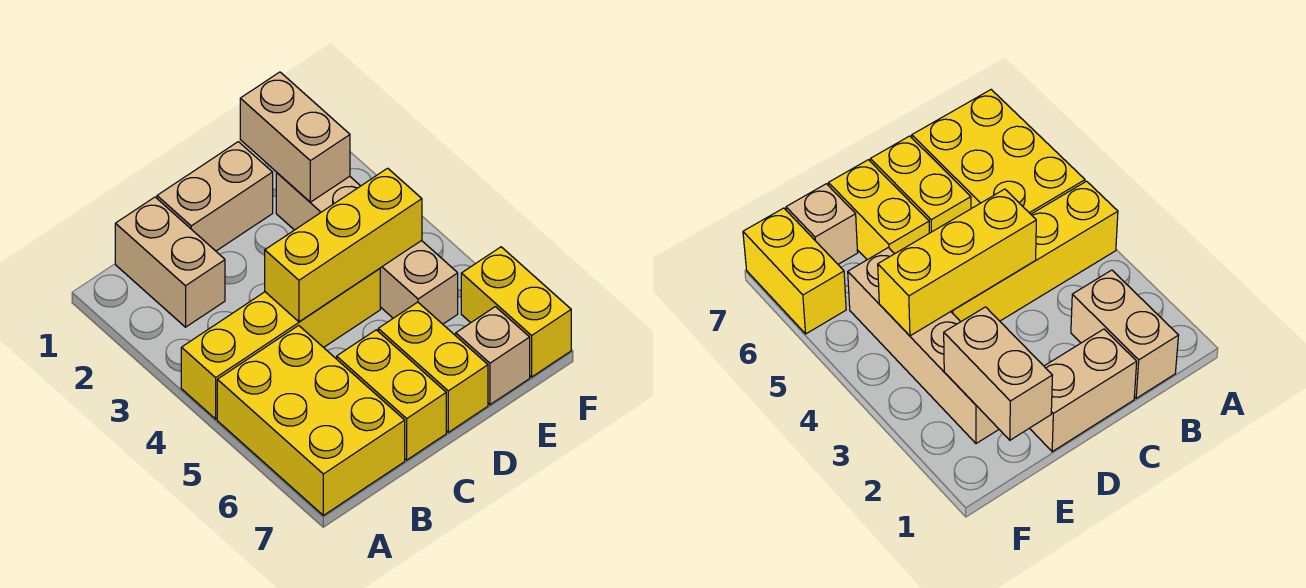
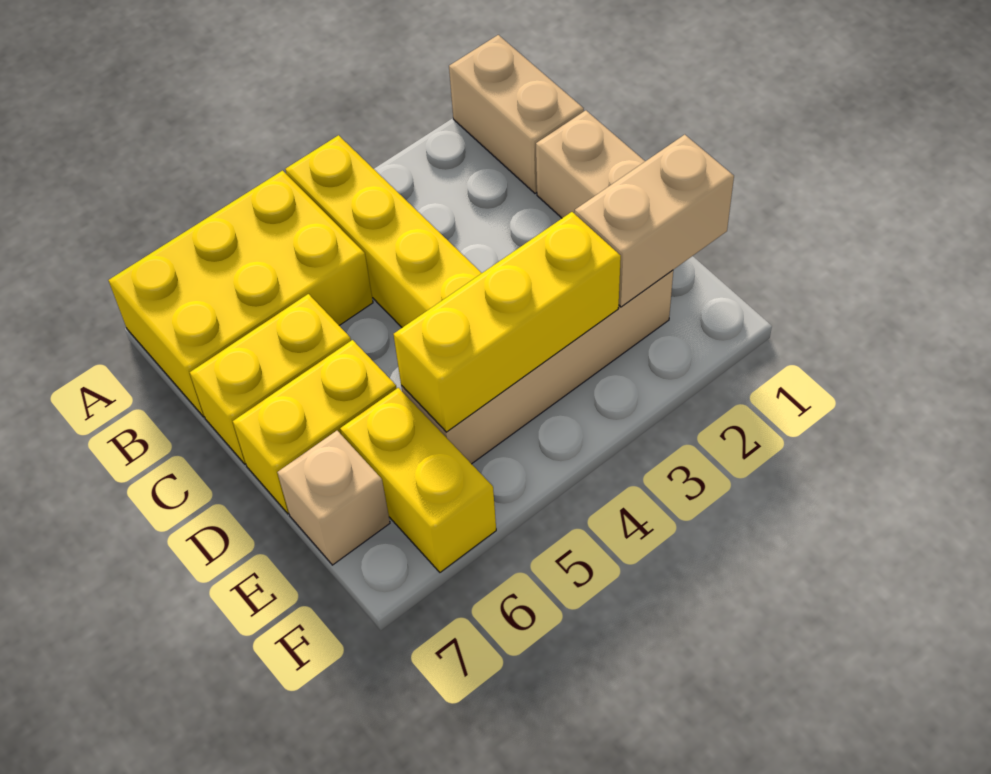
tan brick B1:B2 level 1 -> tan brick A1:B1 level 1
yellow brick C4:E4 level 2 -> yellow brick E3:E5 level 2
yellow brick F6:F7 level 1 -> yellow brick E6:F6 level 1

